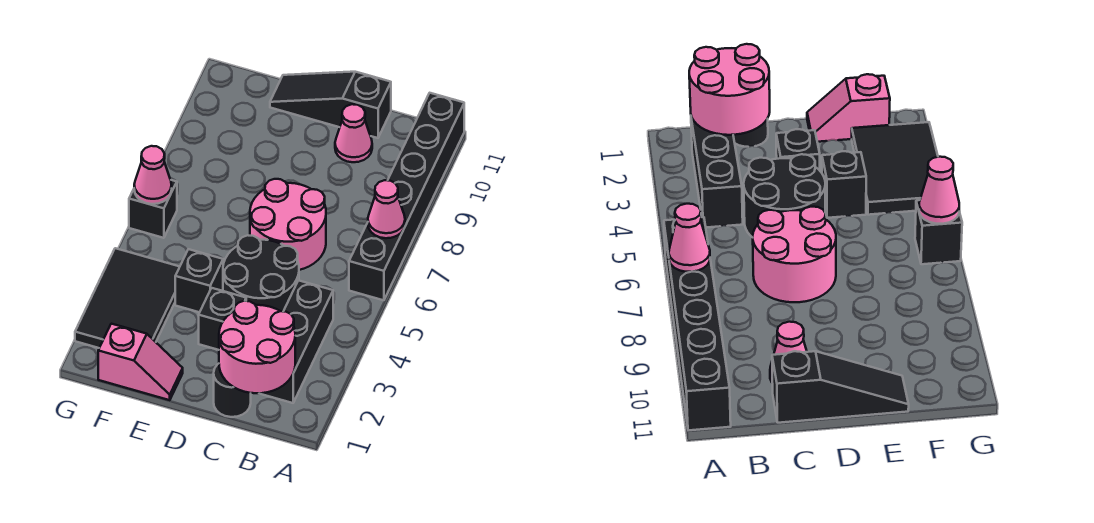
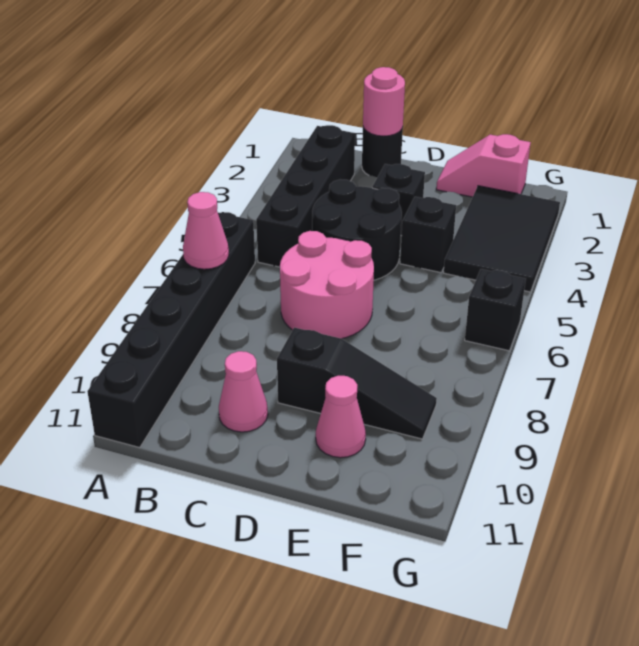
pink round brick B1:C2 level 2 -> pink round brick C1 level 2
black brick B2:B4 level 1 -> black brick B2:B5 level 1
black slope C11:E11 level 1 top C -> black slope D9:F9 level 1 top D
pink cone G6 level 2 -> pink cone E10 level 1

